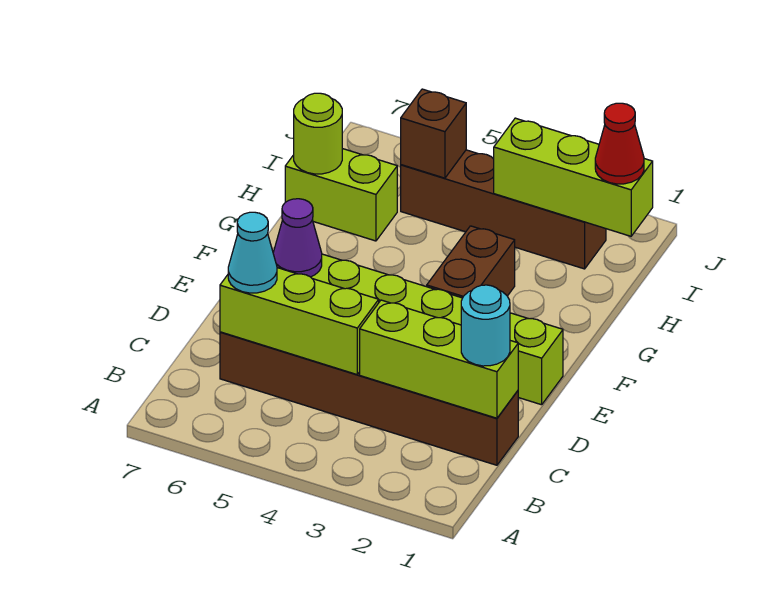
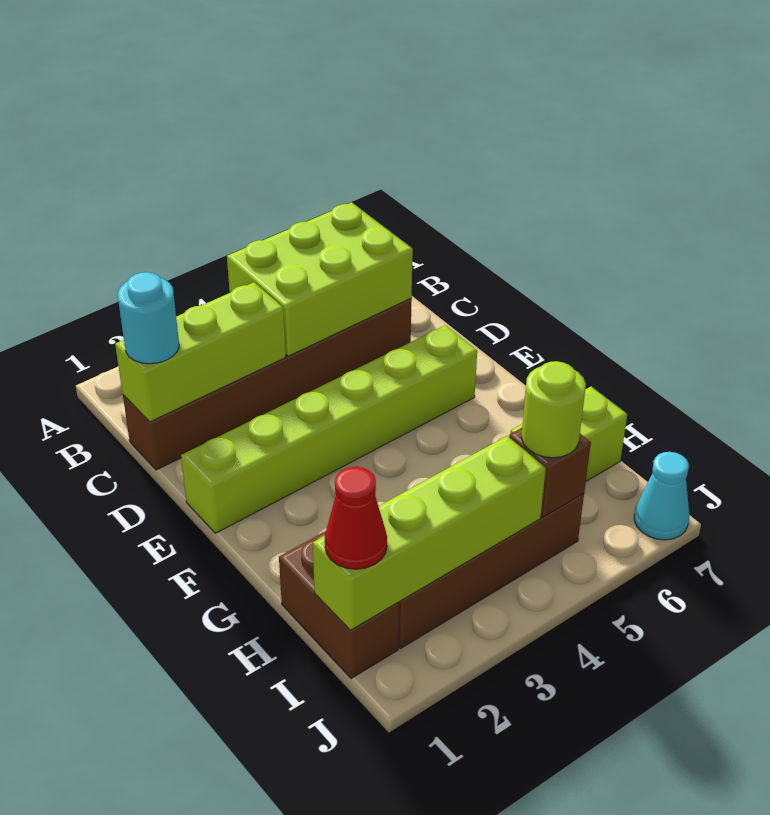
lime brick C4:C6 level 2 -> lime brick B4:C6 level 2
cyan cone C6 level 3 -> cyan cone J7 level 1
purple cone E6 level 2 -> none
brown brick F3:G3 level 1 -> brown brick H1:I1 level 1
lime round brick H7 level 2 -> lime round brick I5 level 3
lime brick I1:I3 level 2 -> lime brick I1:I4 level 2

